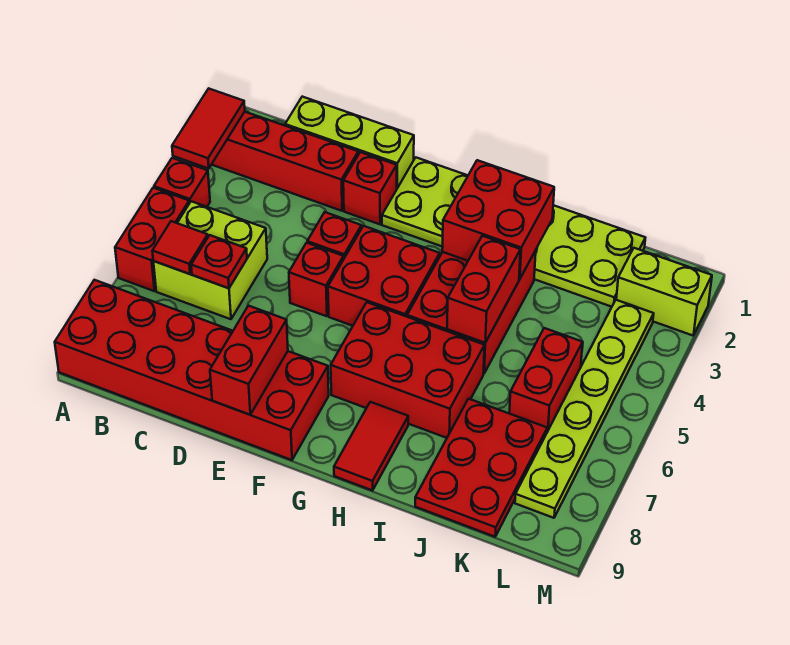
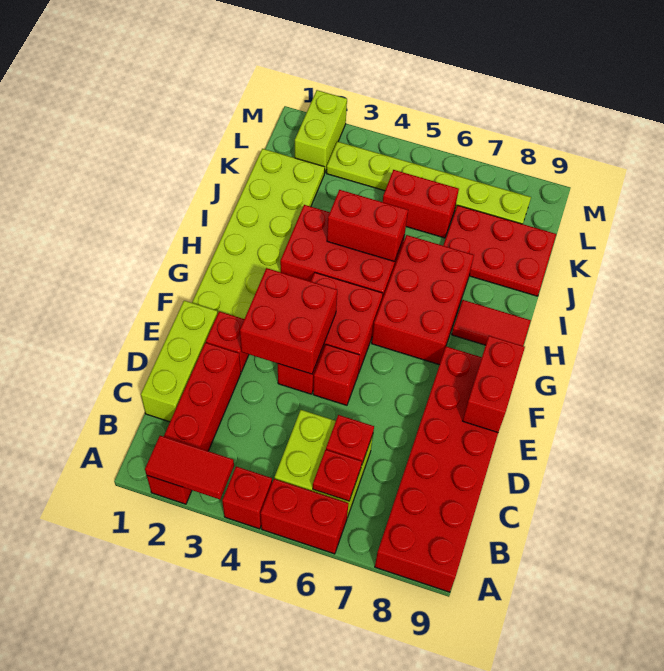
red tile B6 level 2 -> red plate B6 level 2
red brick E8:E9 level 2 -> red brick E9:F9 level 2
red brick H2:I3 level 2 -> red brick E3:F4 level 2

